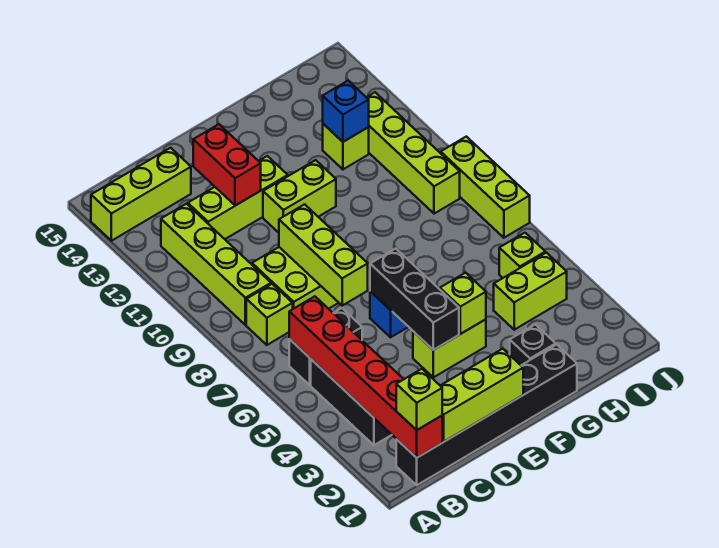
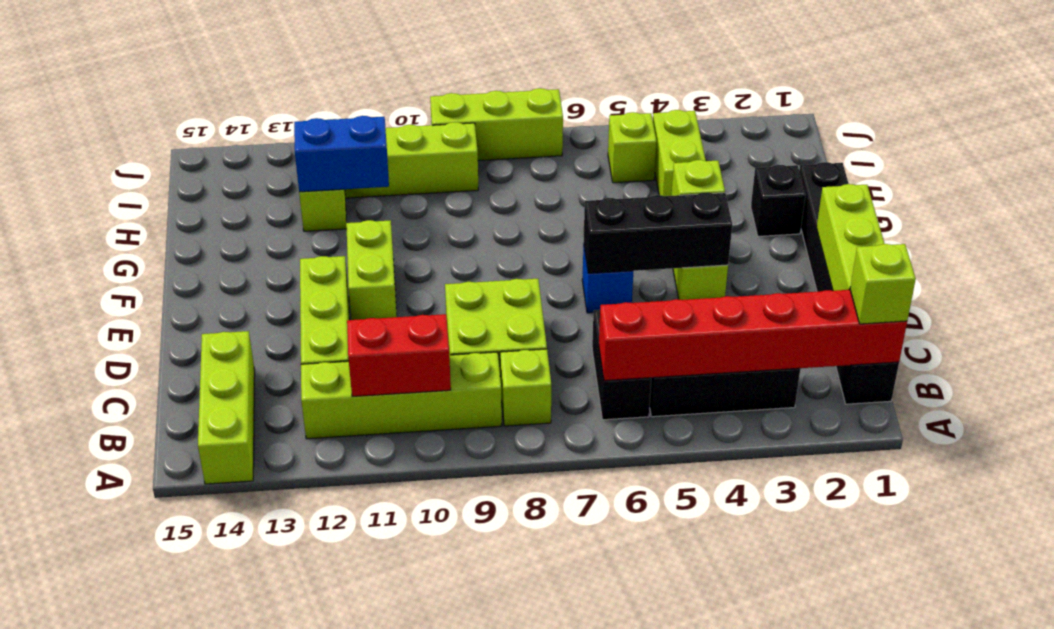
lime brick D7:D9 level 2 -> none
red brick D12:D13 level 2 -> red brick B10:B11 level 2
blue brick H12 level 2 -> blue brick H11:H12 level 2

